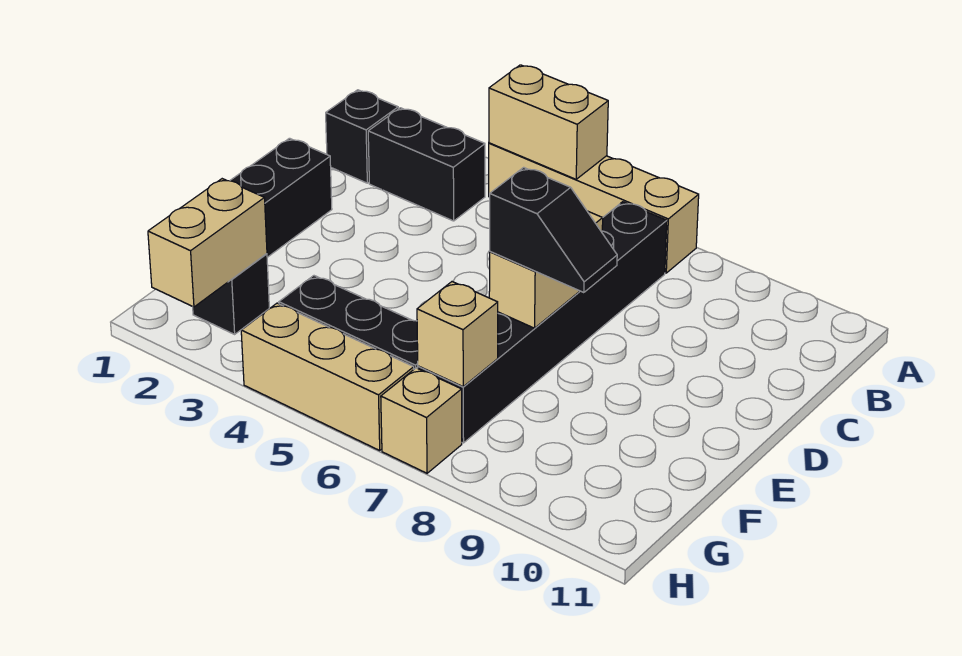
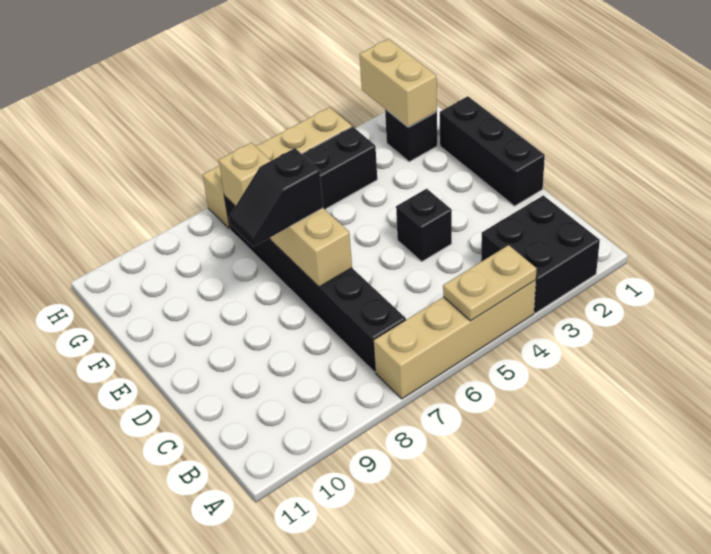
tan brick A4:A5 level 2 -> tan plate A4:A5 level 2
black brick B1 level 1 -> black brick D4 level 1
black brick B2:B3 level 1 -> black brick A2:B3 level 1

